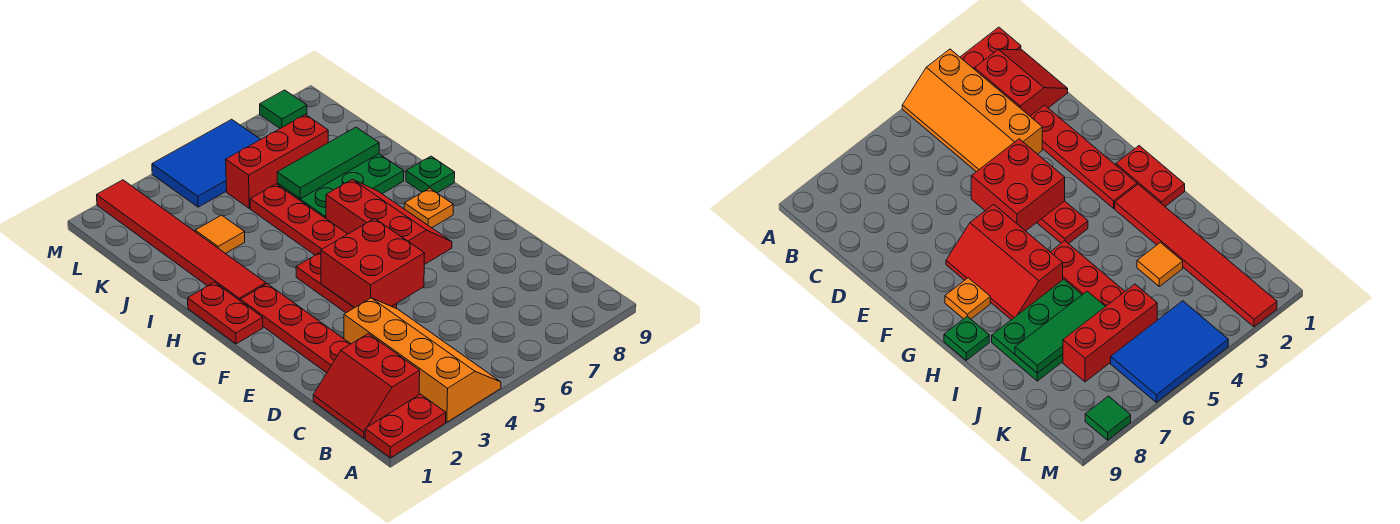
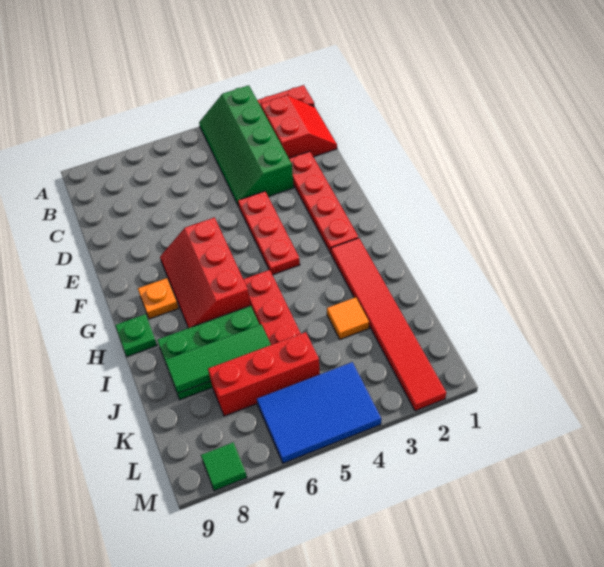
orange slope A3:D4 level 1 top 3 -> green slope A3:D4 level 1 top 3
red brick E4:F5 level 2 -> none
red plate G1:H1 level 1 -> none

